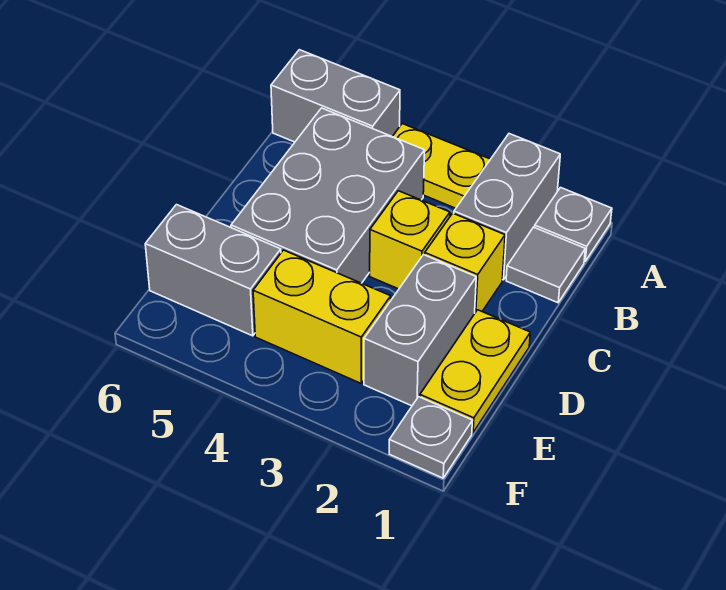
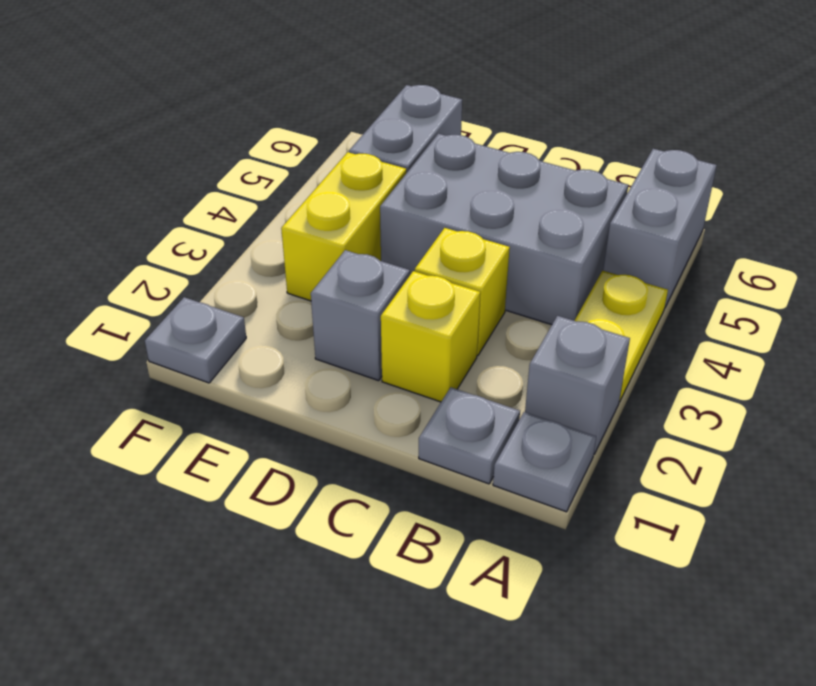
grey brick A2:B2 level 1 -> grey brick A2 level 1
grey tile B1 level 1 -> grey plate B1 level 1
yellow plate D1:E1 level 1 -> none
grey brick D2:E2 level 1 -> grey brick D2 level 1

